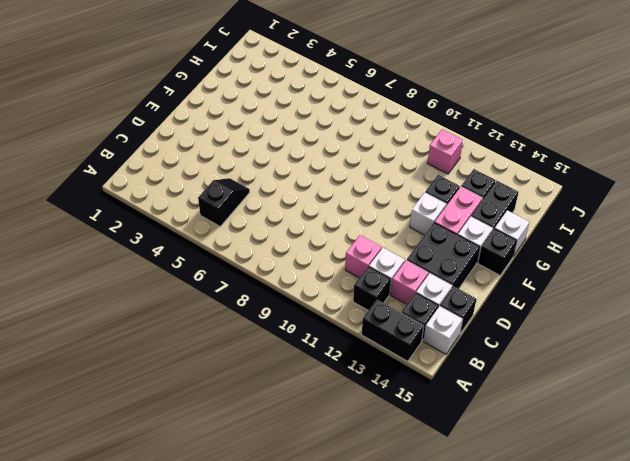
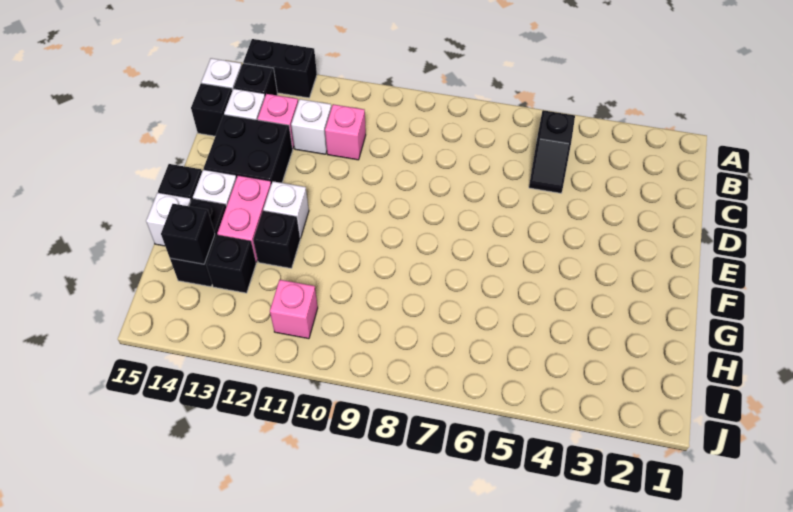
black brick B12 level 1 -> black brick H14 level 2

